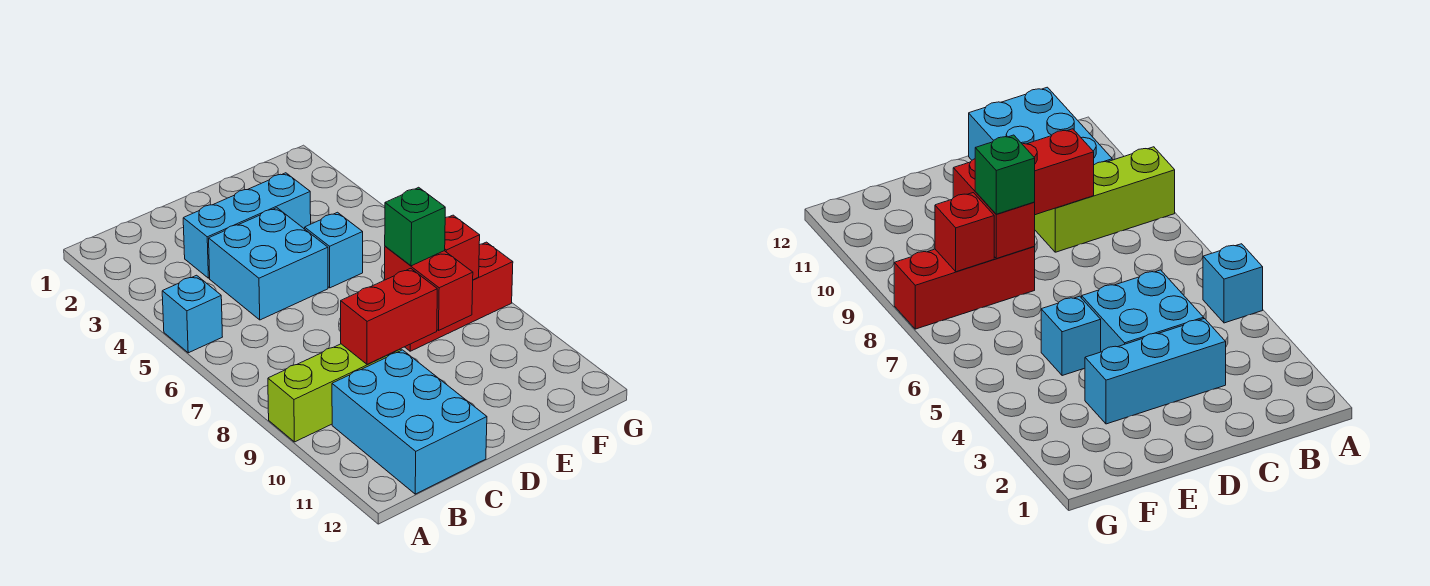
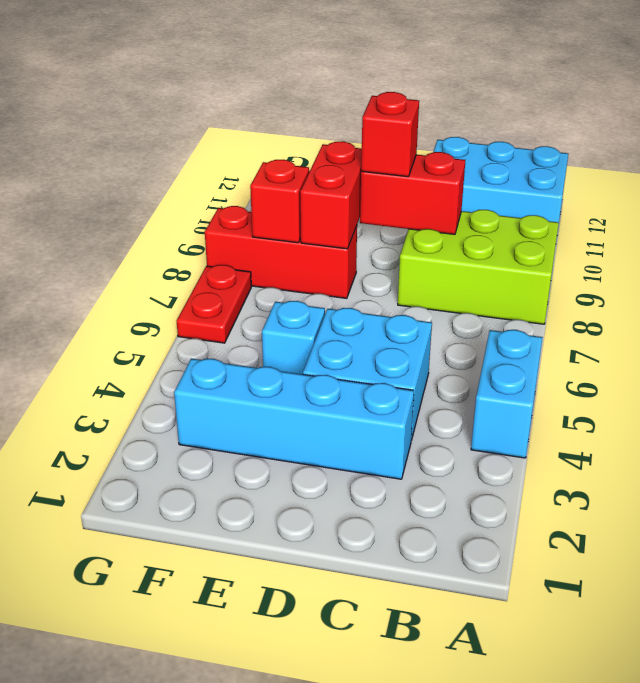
cyan brick A5 level 1 -> cyan brick A4:A5 level 1
lime brick A9:C9 level 1 -> lime brick A8:C9 level 1
cyan brick B10:C12 level 1 -> cyan brick A11:C12 level 1
cyan brick C3:E3 level 1 -> cyan brick C3:F3 level 1
none -> red brick D9 level 3
green brick E8 level 3 -> none
none -> red plate G6:G7 level 1

